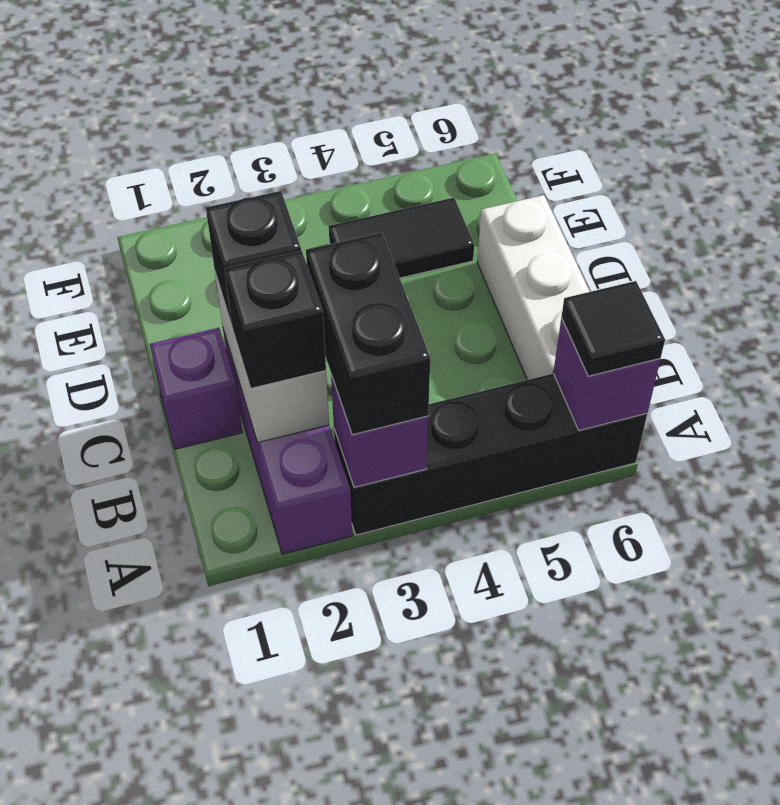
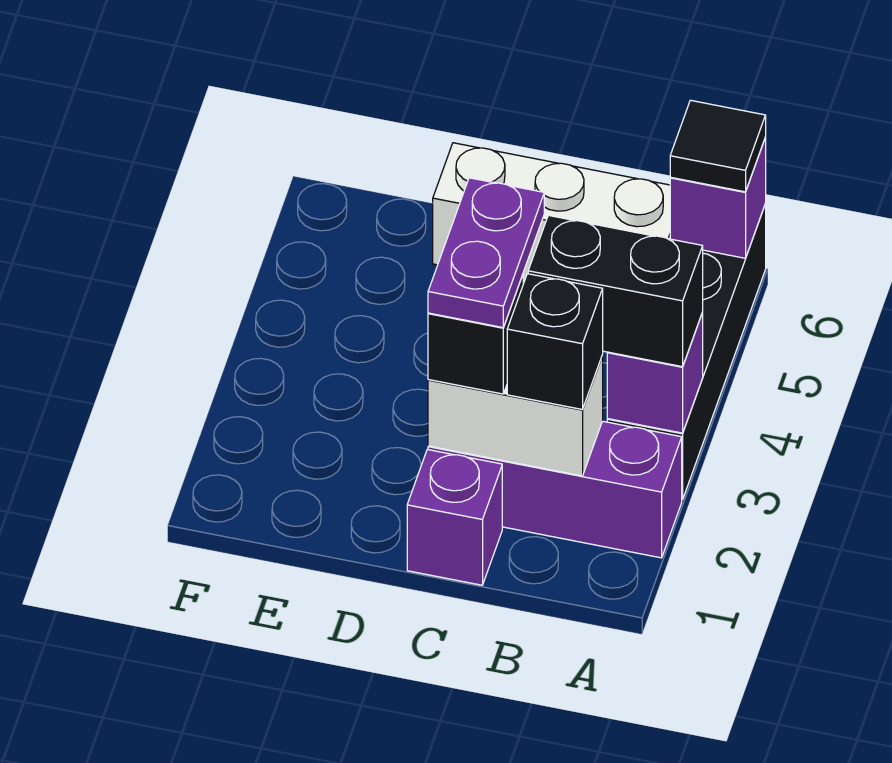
none -> purple plate C2:C3 level 4
black tile E4:E5 level 1 -> none

